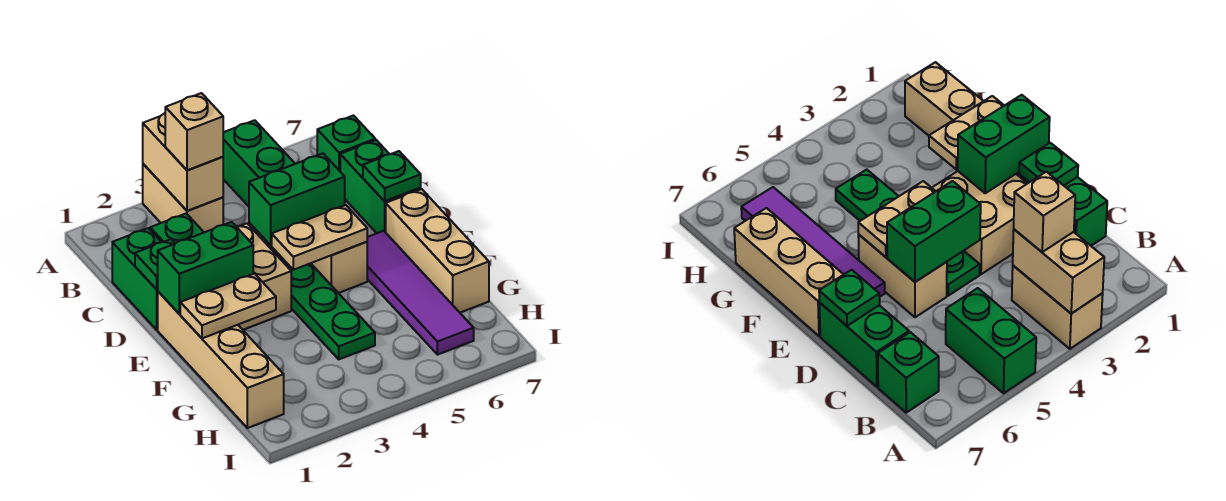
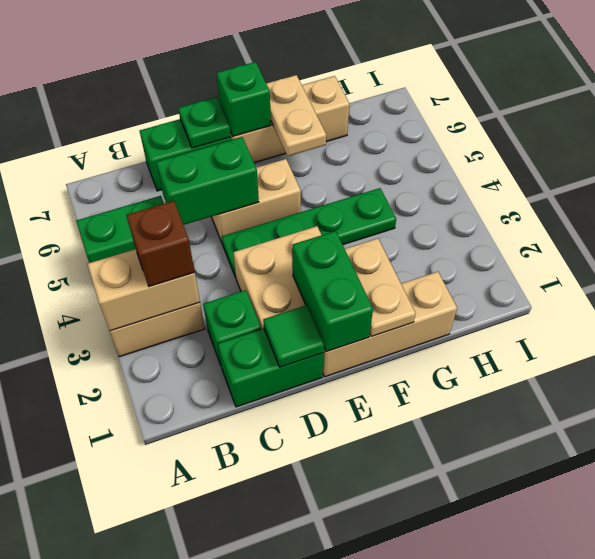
tan brick B3 level 3 -> brown brick B3 level 3
green brick B7 level 1 -> green brick E7 level 2
green plate D1 level 2 -> green tile D1 level 2
green brick D4:D5 level 2 -> green brick C5:D5 level 2
tan brick E1:H1 level 1 -> tan brick E1:G1 level 1
tan plate E4:E5 level 2 -> tan plate F6:F7 level 2
purple tile E6:H6 level 1 -> none

